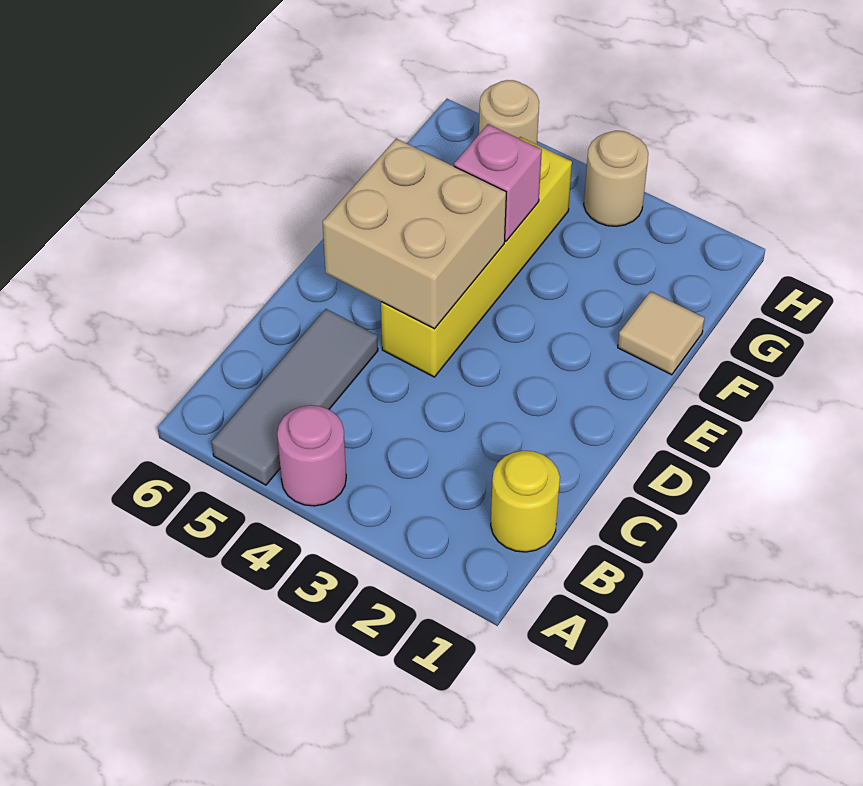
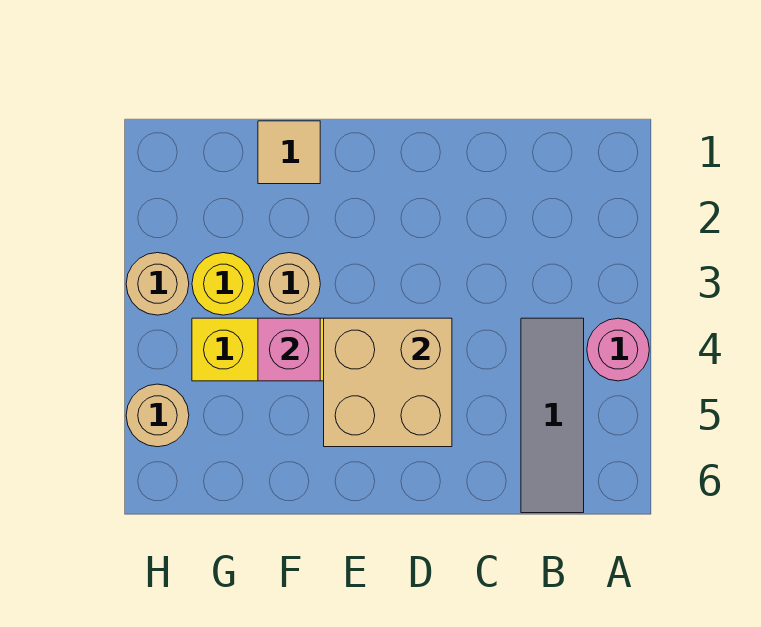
grey tile A5:C5 level 1 -> grey tile B4:B6 level 1
yellow round brick B1 level 1 -> yellow round brick G3 level 1
none -> tan round brick F3 level 1

